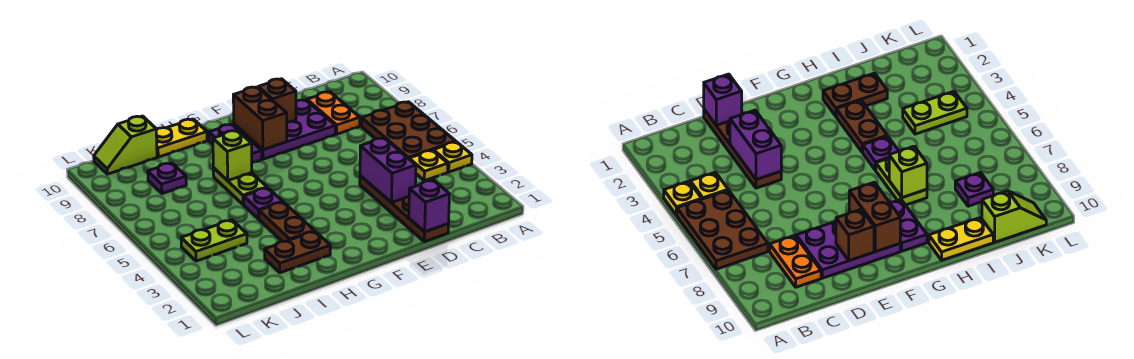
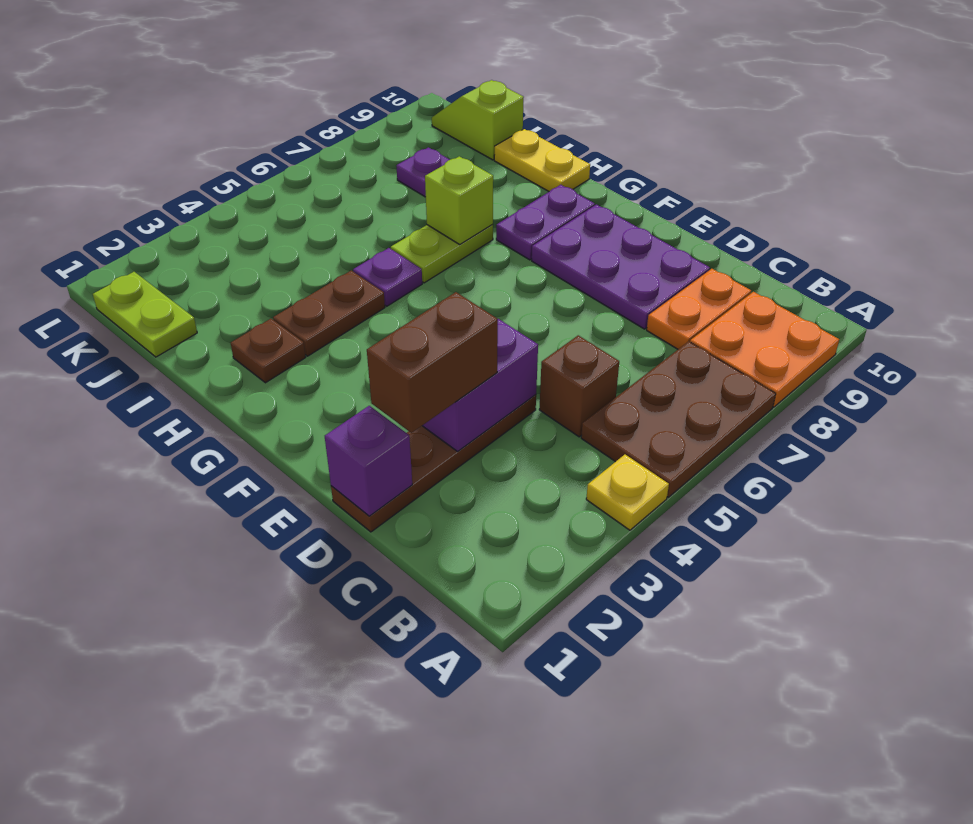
none -> orange plate A8:B9 level 1
yellow plate B4 level 1 -> none
brown brick E9 level 2 -> brown brick C5 level 1
brown brick F8:F9 level 2 -> brown brick D2:D3 level 3
brown plate H2:I2 level 1 -> brown plate H2 level 1
lime plate J4:K4 level 1 -> lime plate J1:K1 level 1

